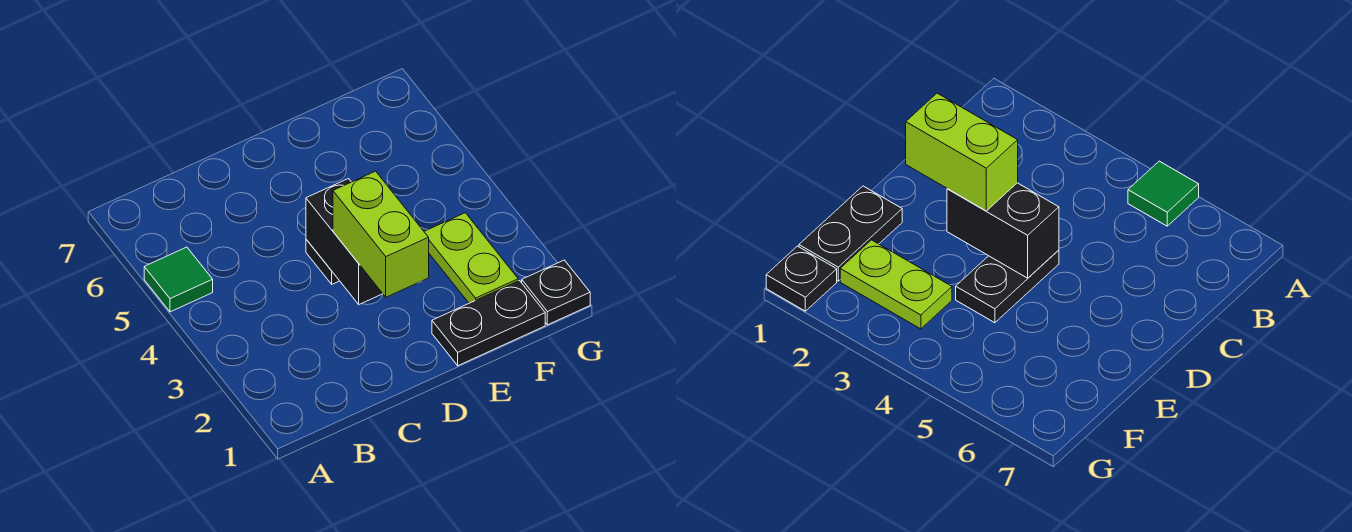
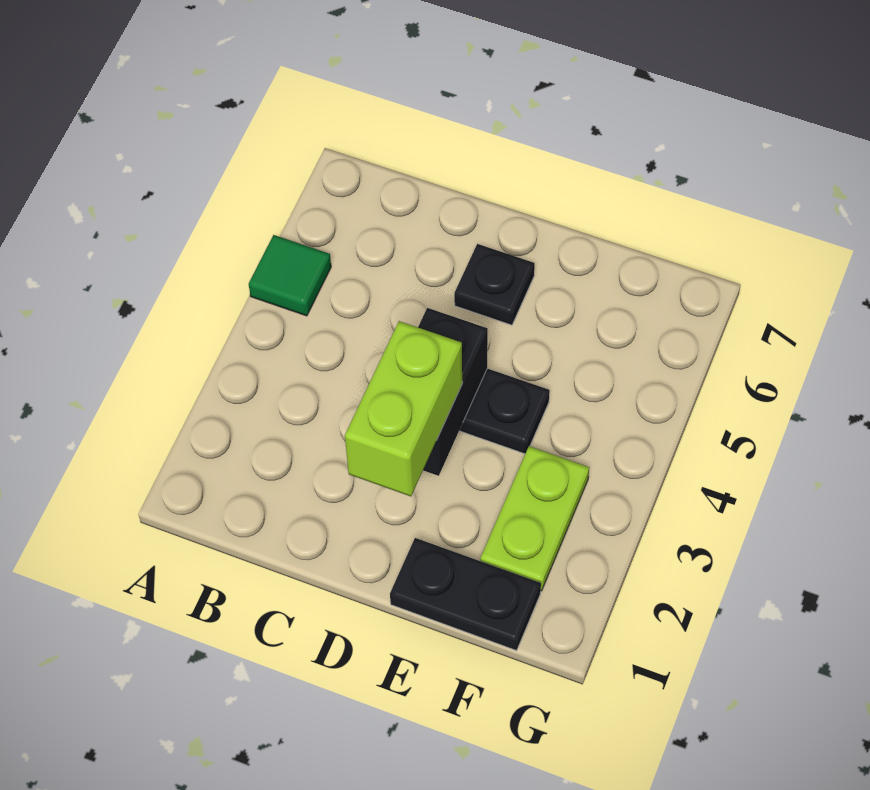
black plate G1 level 1 -> black plate D6 level 1

